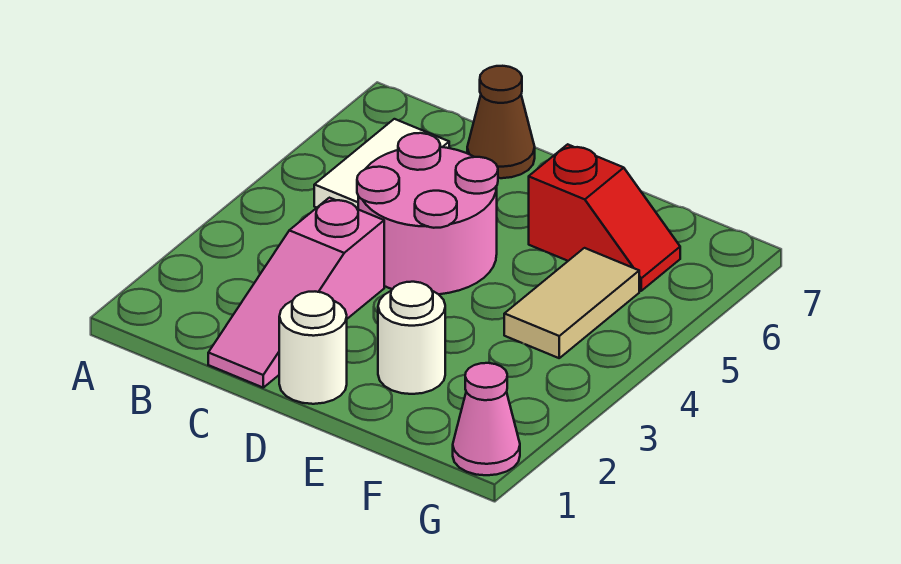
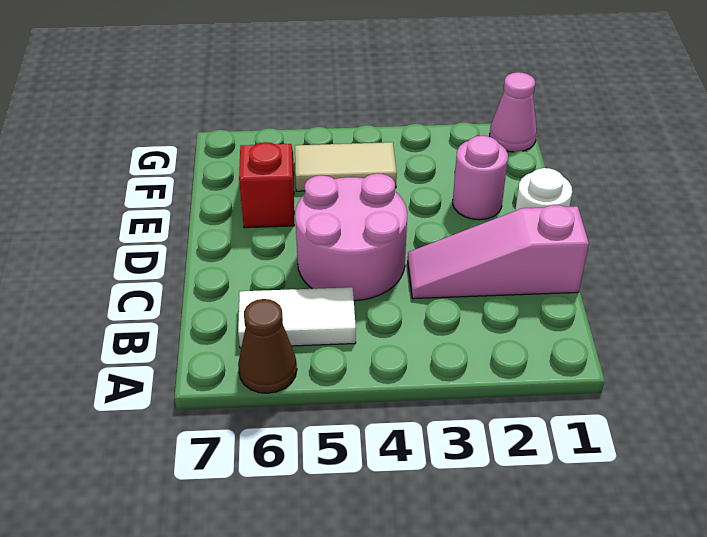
pink slope C1:C3 level 1 top 3 -> pink slope C1:C3 level 1 top 1
brown cone C7 level 1 -> brown cone A6 level 1
white round brick E2 level 1 -> pink round brick E2 level 1

